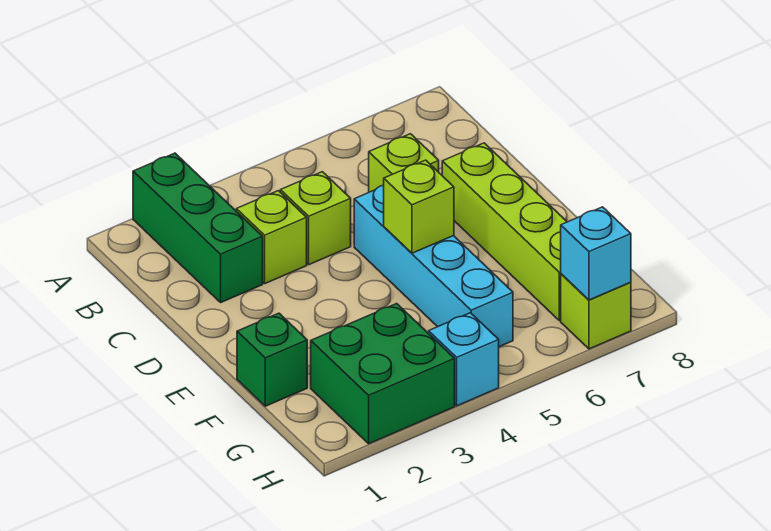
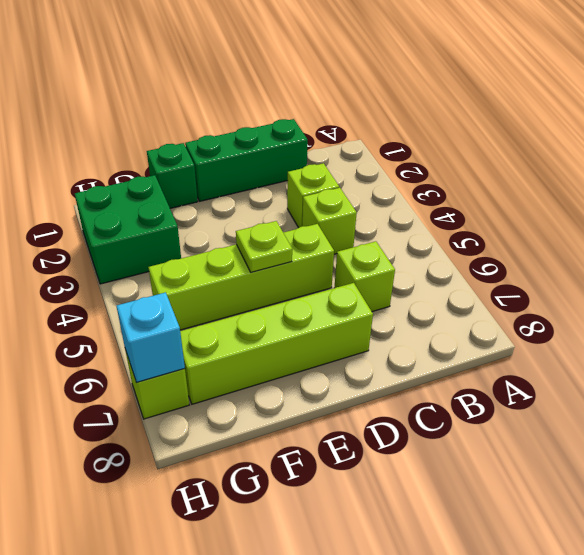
green brick A2:C2 level 1 -> green brick C1:E1 level 1
cyan brick D5:G5 level 1 -> lime brick D5:G5 level 1
lime brick E5 level 2 -> lime plate E5 level 2
cyan brick H4 level 1 -> none

